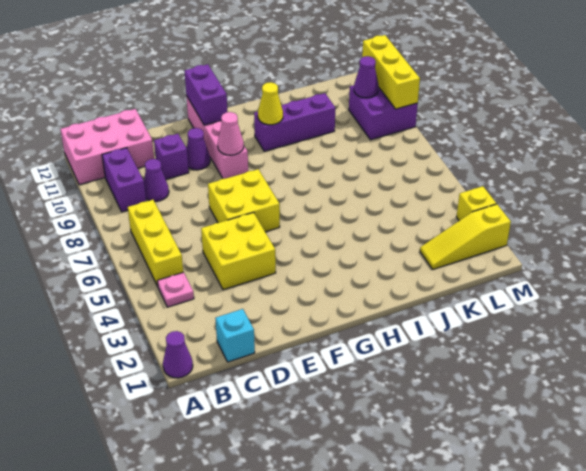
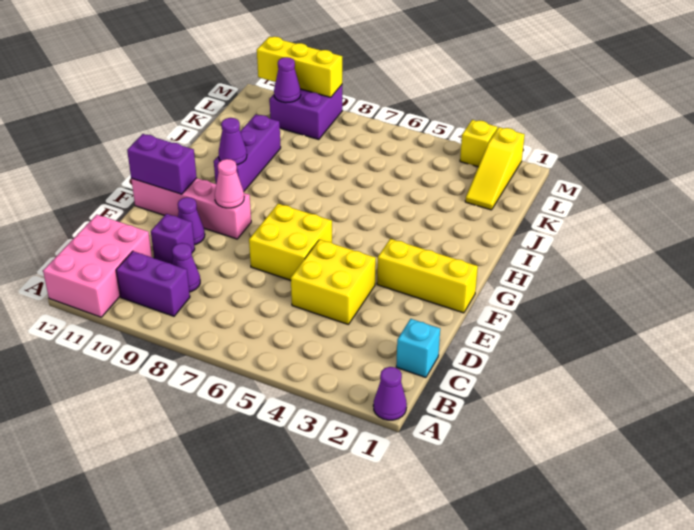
pink plate B4 level 1 -> none
yellow brick B5:B7 level 1 -> yellow brick F1:F3 level 1
yellow cone H10 level 2 -> purple cone H10 level 2

